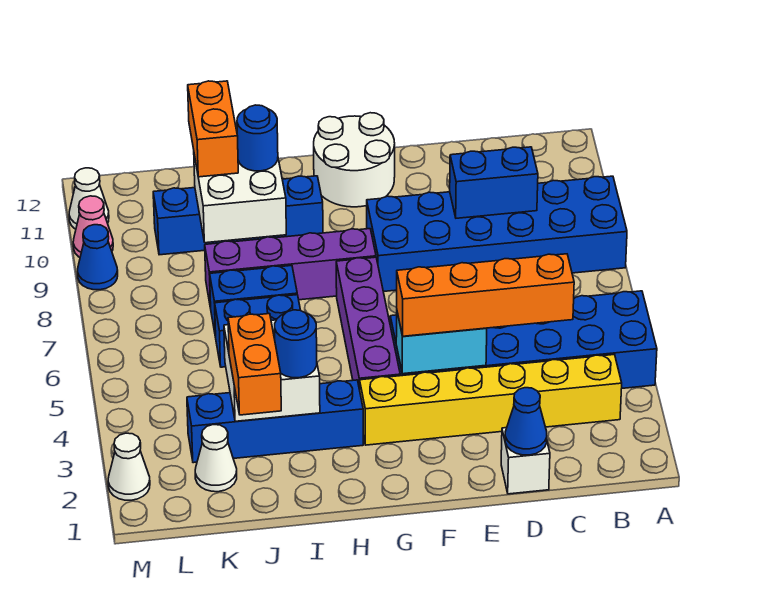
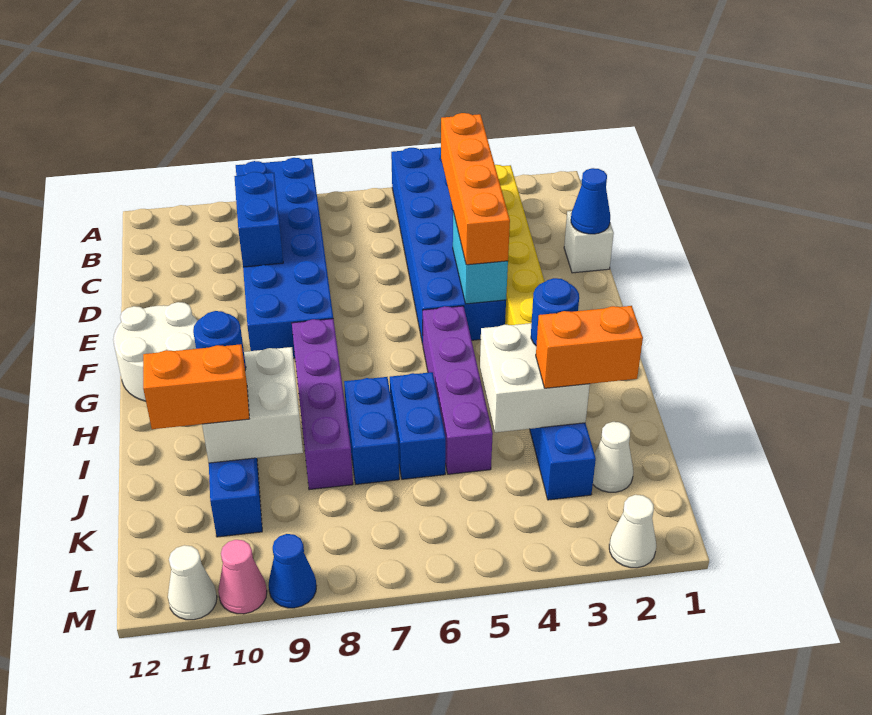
purple brick G4:G7 level 1 -> purple brick G5:J5 level 1

